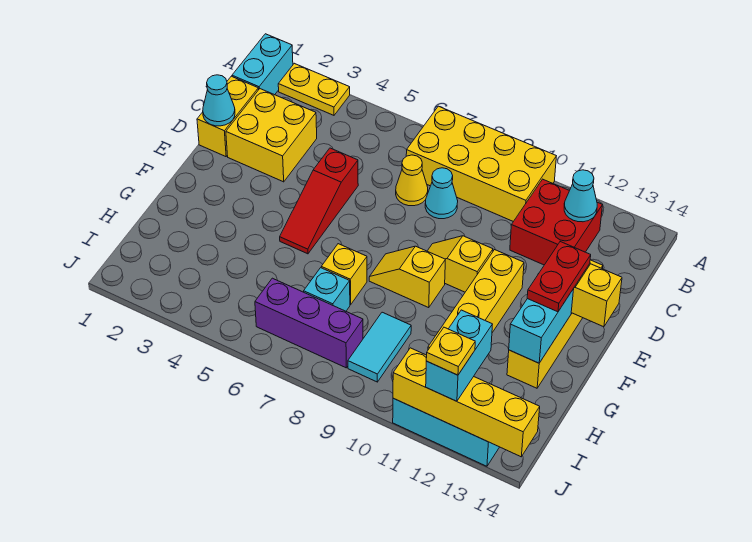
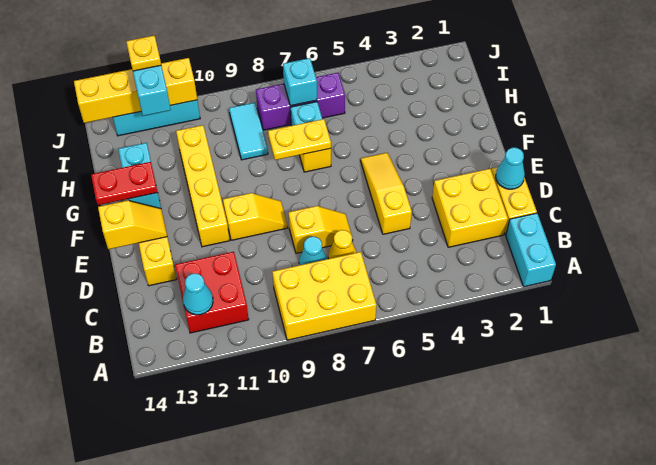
yellow plate A2:A3 level 1 -> yellow plate G7:G8 level 2
yellow brick A7:B10 level 1 -> yellow brick A7:B9 level 1
red slope D5:F5 level 1 top D -> yellow slope D5:F5 level 1 top D
red plate E13:F13 level 3 -> red plate F13:F14 level 3
yellow slope F8:F9 level 1 top 9 -> yellow slope D7:D8 level 1 top 8
none -> cyan brick I7 level 2

